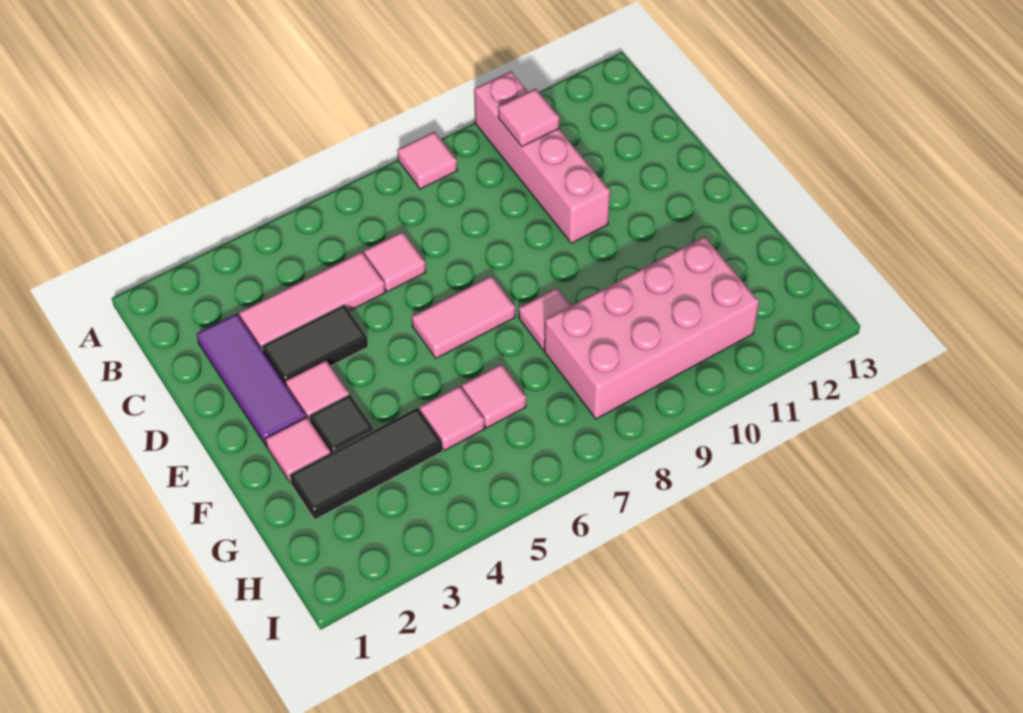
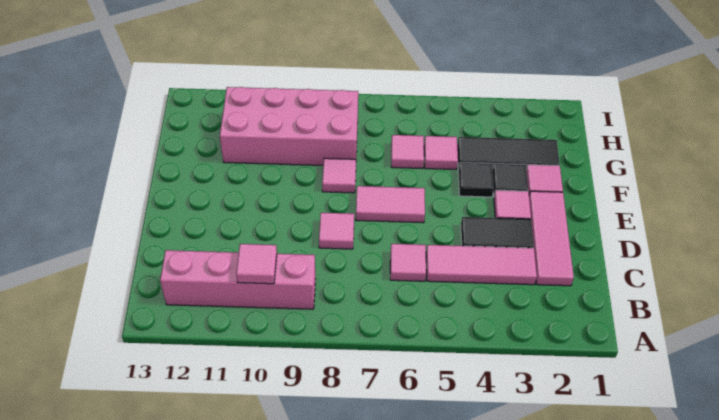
pink tile A8 level 1 -> pink tile D8 level 1
pink brick A10:D10 level 1 -> pink brick B9:B12 level 1
purple tile C2:E2 level 1 -> pink tile C2:E2 level 1
none -> black tile F4 level 1

